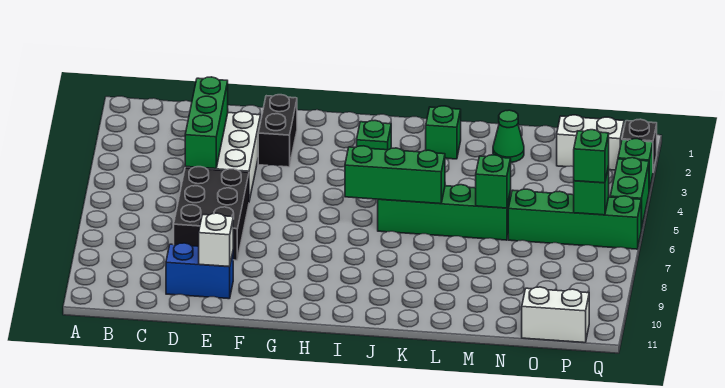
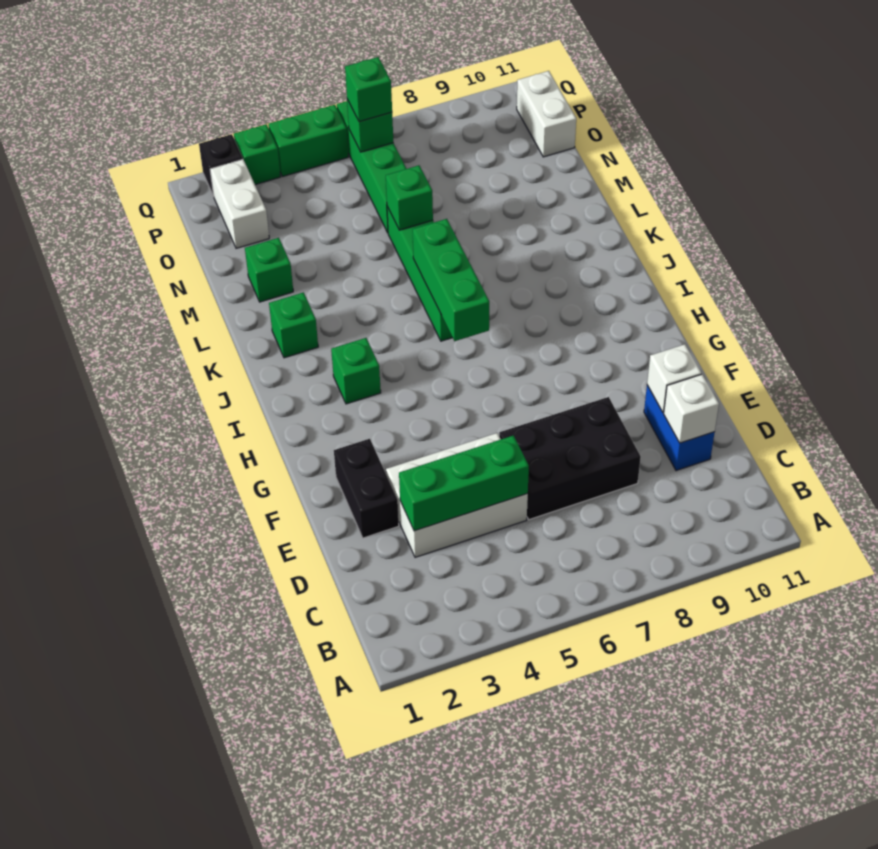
none -> white brick D10 level 2
black brick F2:F3 level 1 -> black brick E2:F2 level 1
green cone M2 level 1 -> green brick M2 level 1

